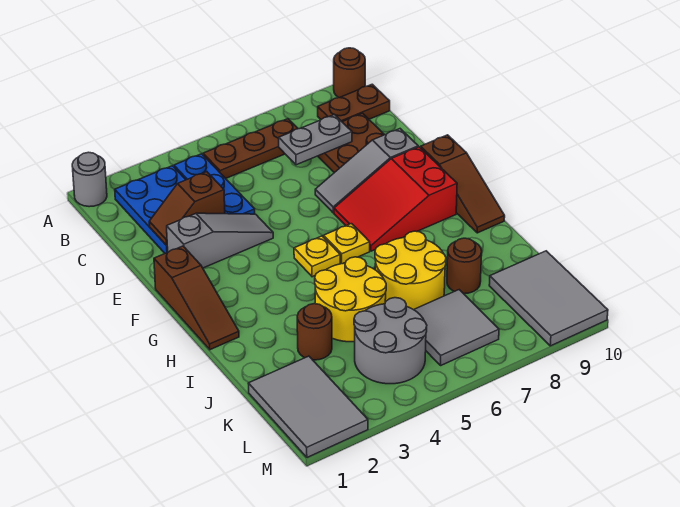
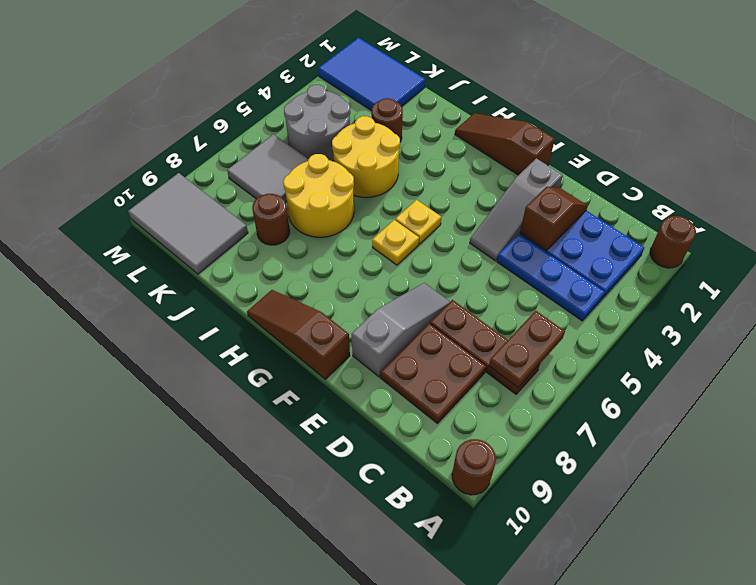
grey round brick A1 level 1 -> brown round brick A1 level 1
brown plate B5:B7 level 1 -> brown plate B7:D7 level 1
brown plate B9:B10 level 1 -> brown plate B6:B7 level 2
grey plate C7:C8 level 2 -> none
red slope F7:G9 level 1 top 9 -> none
grey tile K1:M2 level 1 -> blue tile K1:M2 level 1

